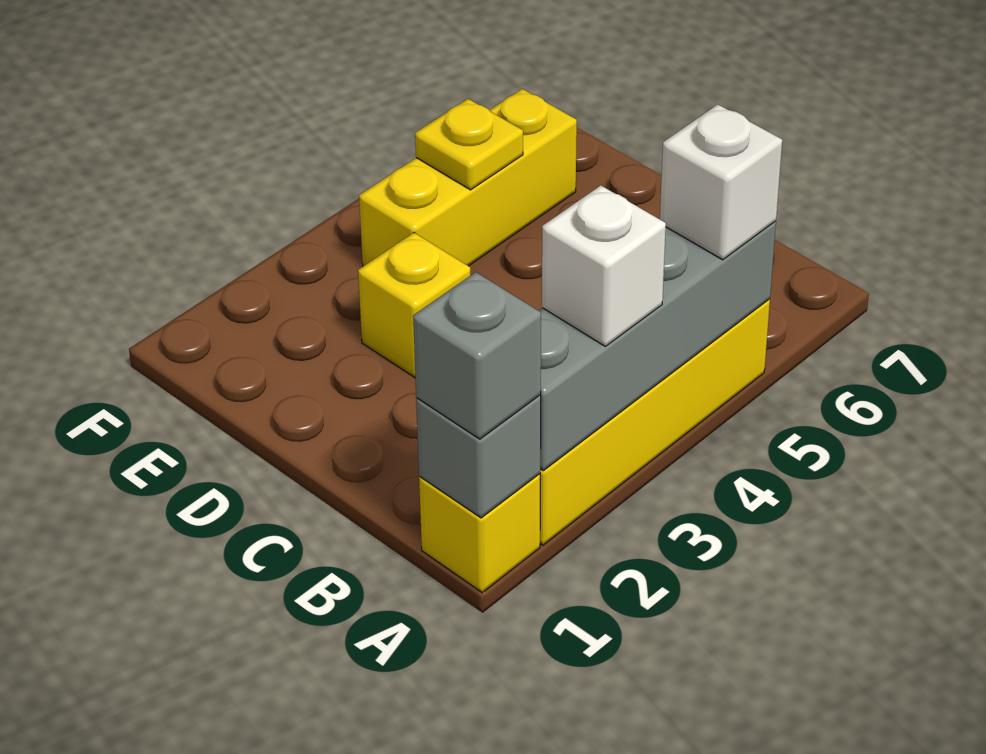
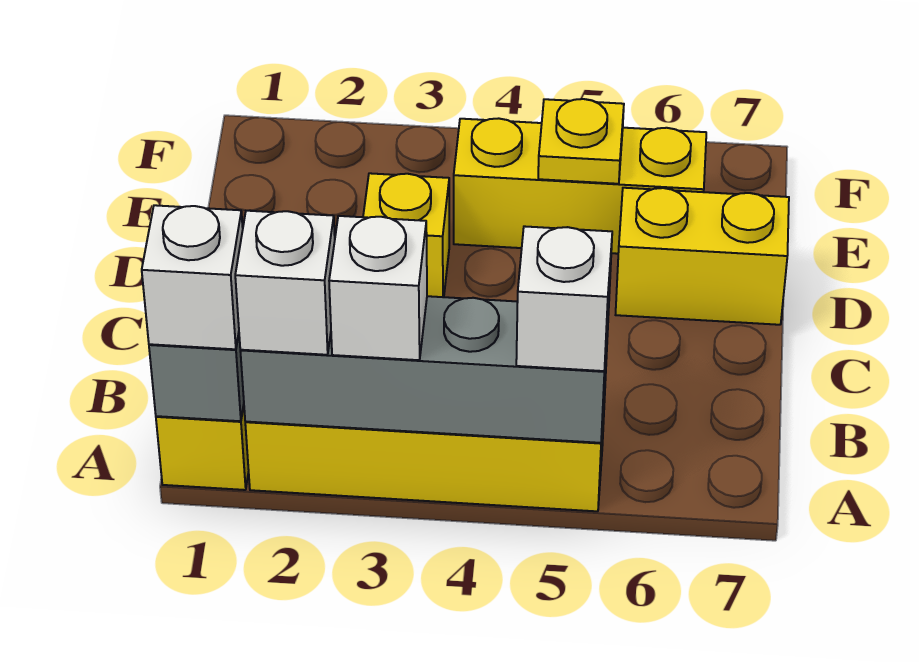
grey brick A1 level 3 -> white brick A1 level 3
none -> white brick A2 level 3
none -> yellow brick D6:D7 level 1

